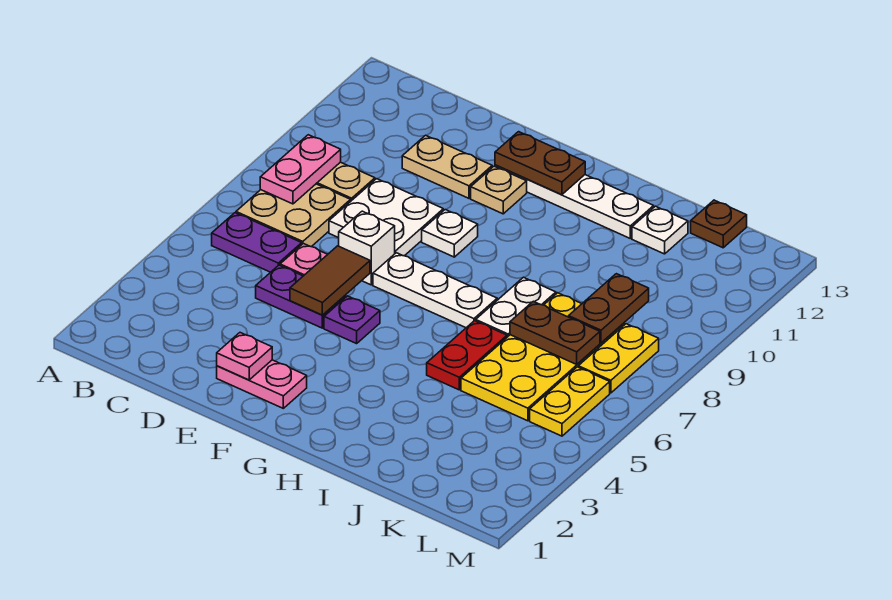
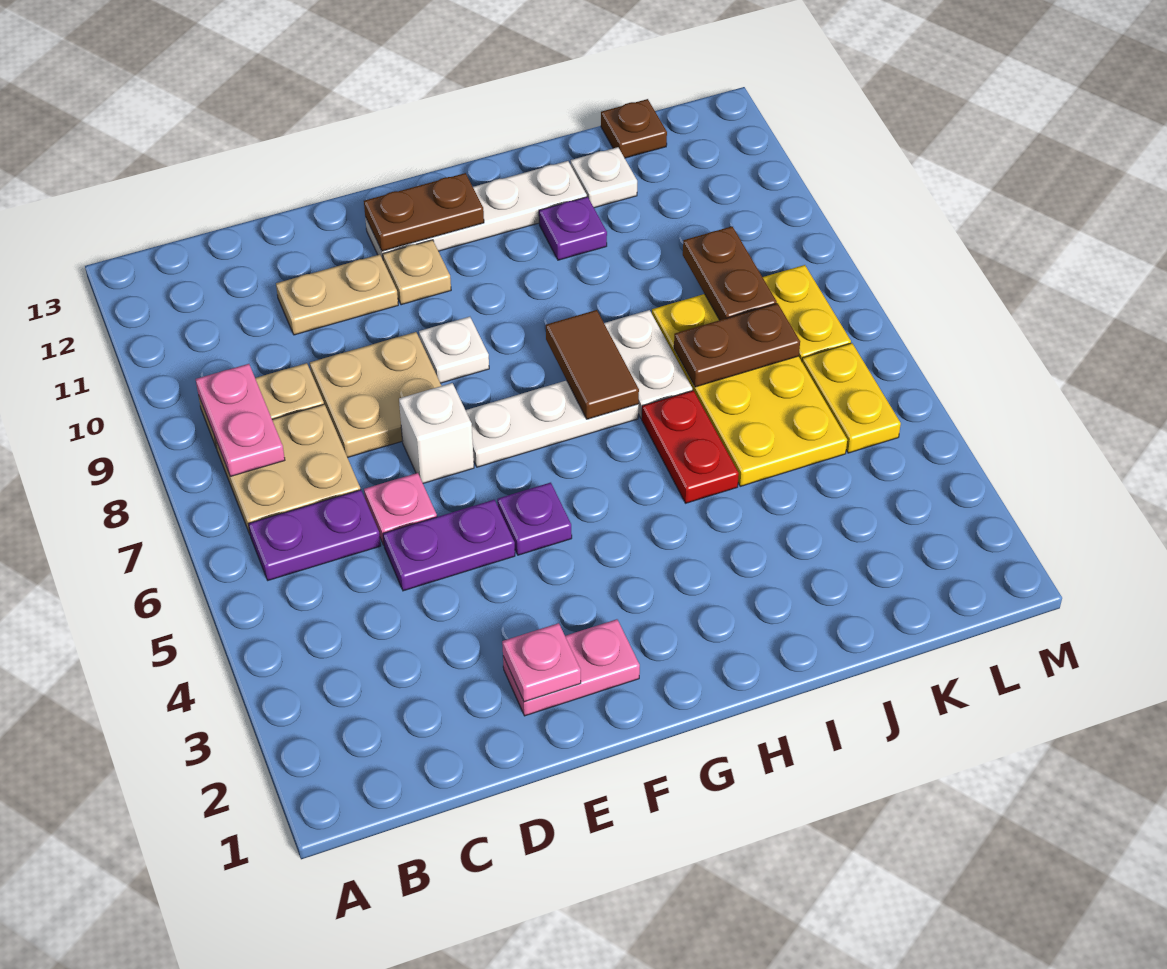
white plate D8:E9 level 1 -> tan plate D8:E9 level 1
brown tile E5:E6 level 2 -> brown tile H7:H8 level 2
none -> purple plate I11 level 1

